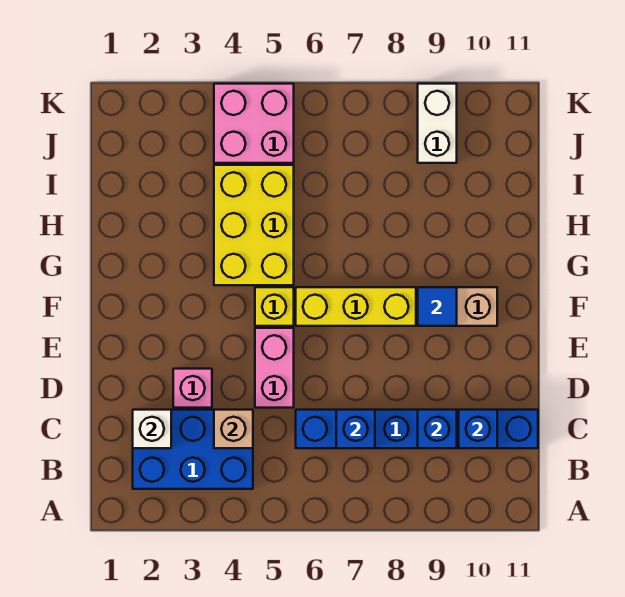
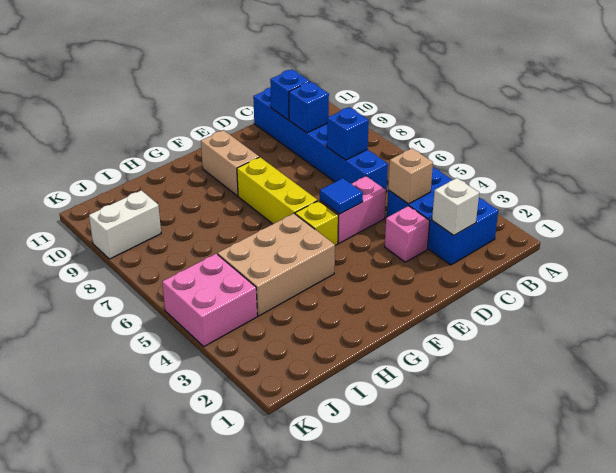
blue tile F9 level 2 -> blue tile E5 level 2
yellow brick G4:I5 level 1 -> tan brick G4:I5 level 1

